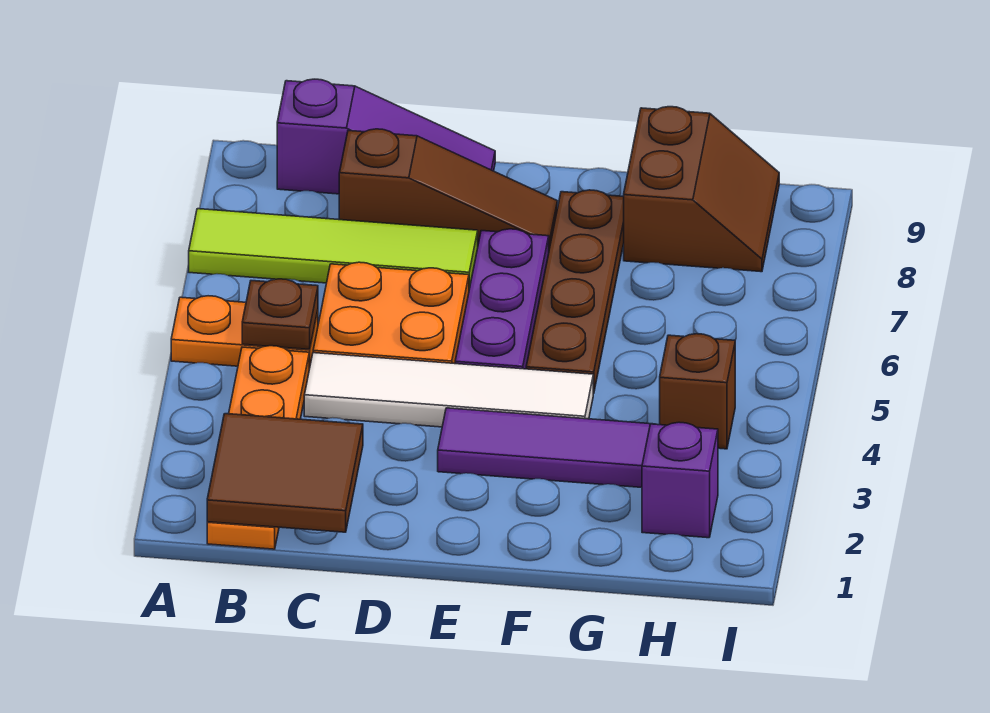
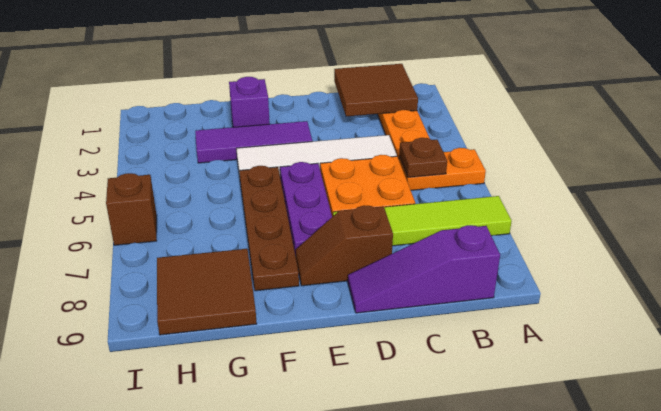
brown slope C8:E8 level 1 top C -> brown slope D8:E8 level 1 top D
brown slope G8:H9 level 1 top G -> brown tile G8:H9 level 1
purple brick H2 level 1 -> purple brick F2 level 1
brown brick H4 level 1 -> brown brick I6 level 1

